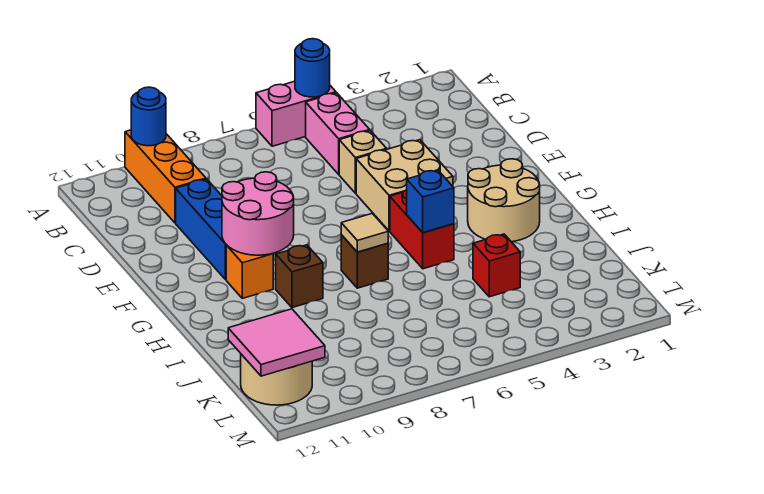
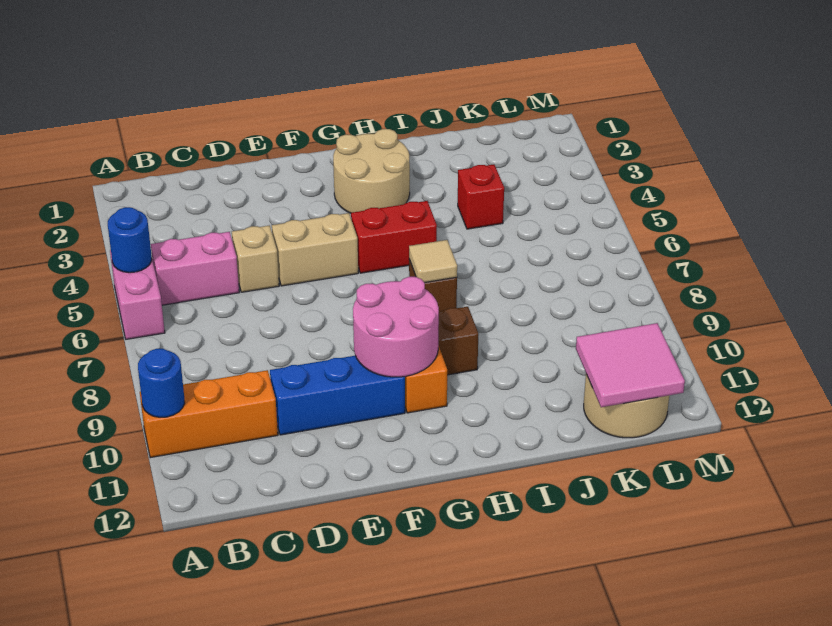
tan brick E4:F5 level 1 -> tan brick E5:F5 level 1
blue brick H5 level 2 -> none

